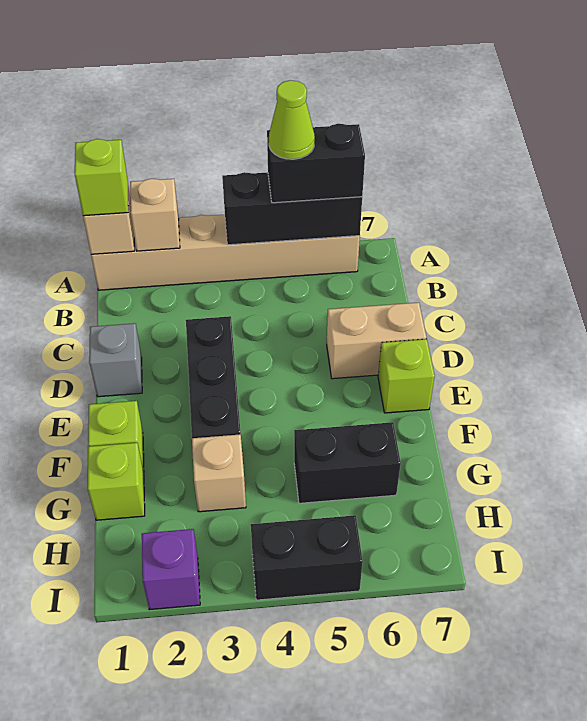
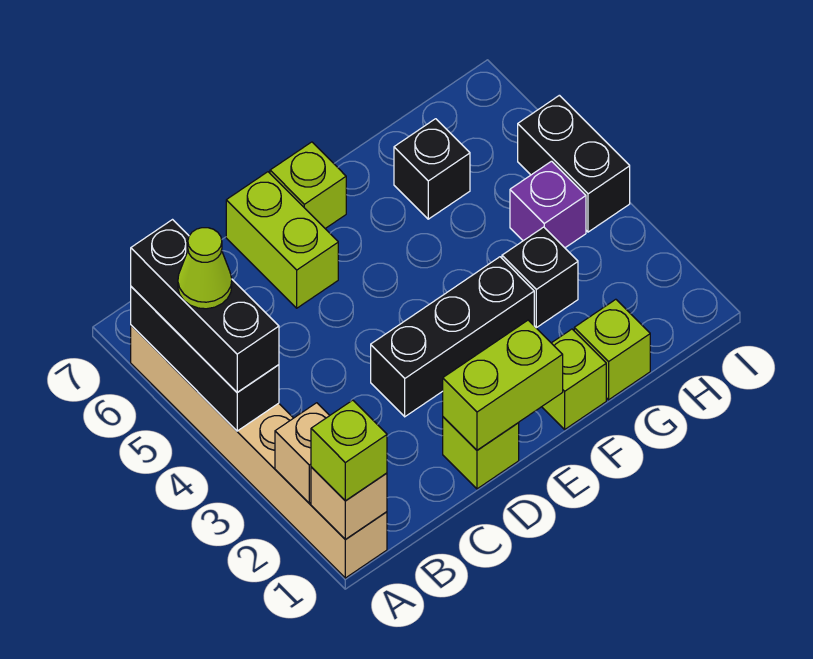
black brick A5:A6 level 3 -> black brick A4:A6 level 3
grey brick D1 level 1 -> lime brick D1 level 1
none -> lime brick D1:E1 level 2
tan brick D6:D7 level 1 -> lime brick D6:D7 level 1
tan brick G3 level 1 -> black brick G3 level 1
black brick G5:G6 level 1 -> black brick G6 level 1
purple brick I2 level 1 -> purple brick H4 level 1

